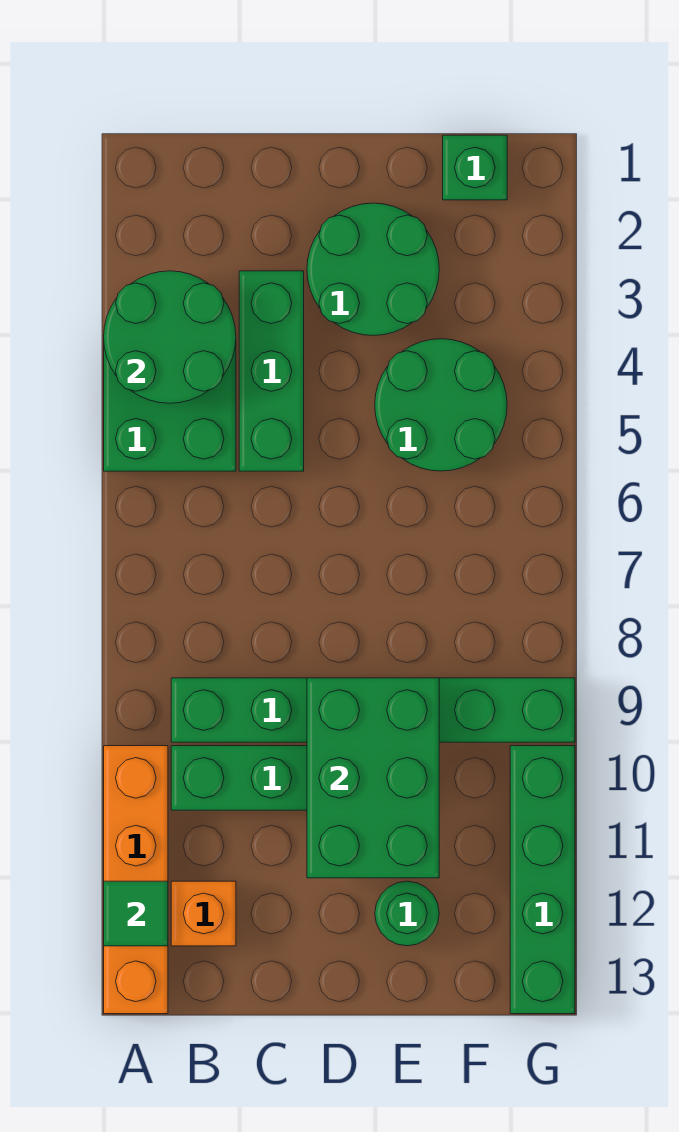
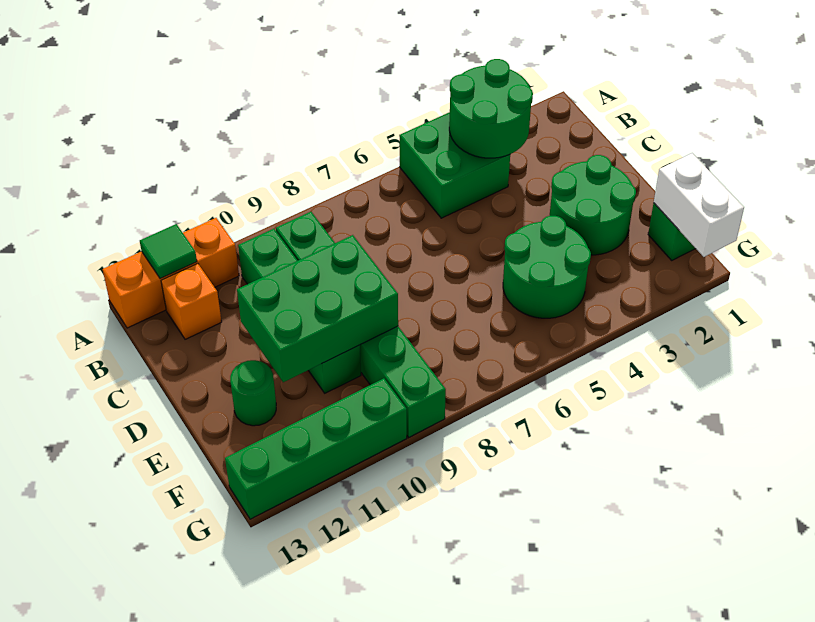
orange brick A10:A13 level 1 -> orange brick A11:A13 level 1
green brick C3:C5 level 1 -> none
none -> white brick F1:G1 level 2

